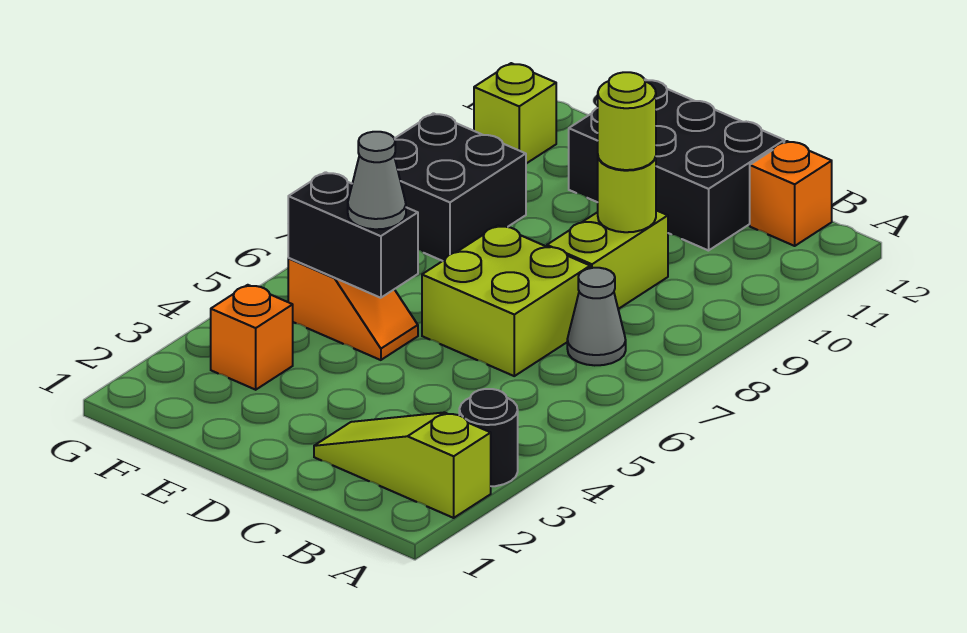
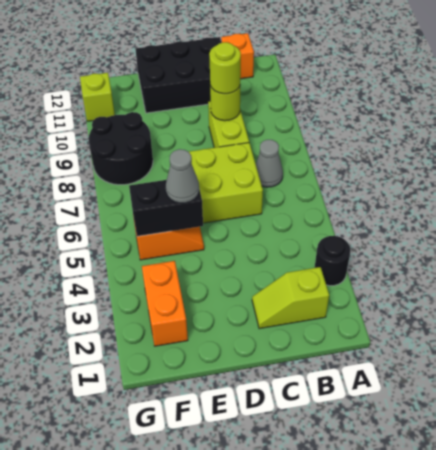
lime slope A2:C2 level 1 top A -> lime slope B2:C2 level 1 top B
orange brick F3 level 1 -> orange brick F2:F3 level 1
black brick F8:G9 level 1 -> black round brick F8:G9 level 1

